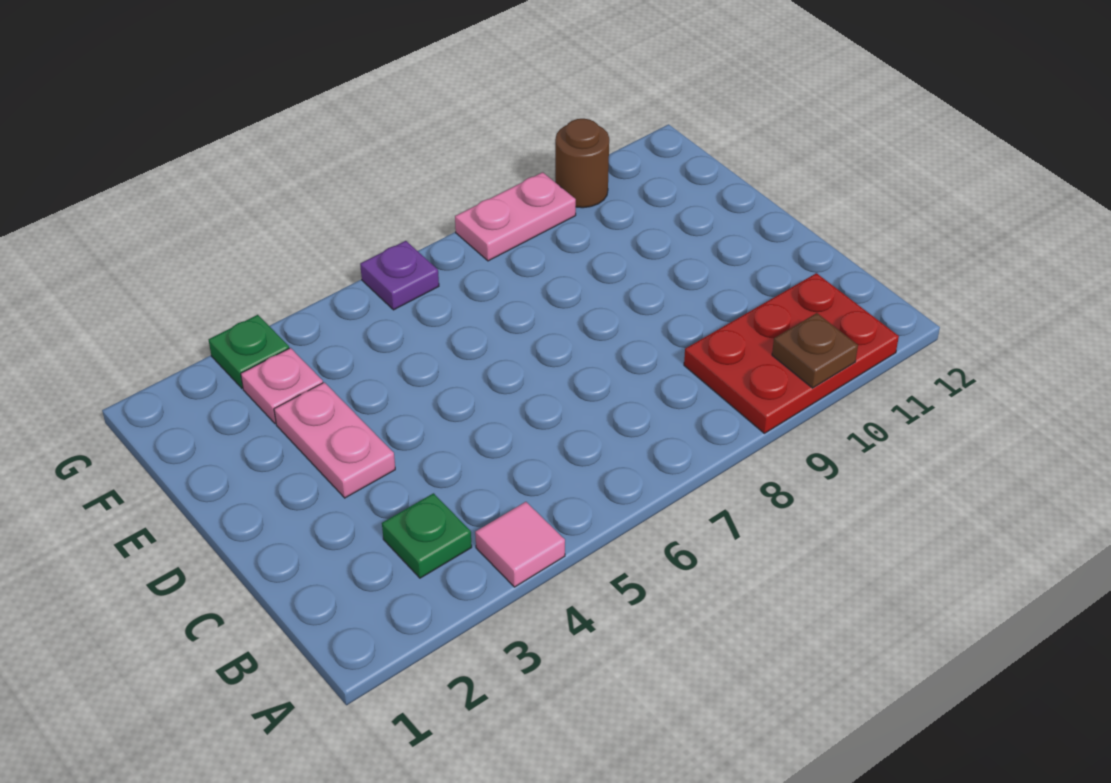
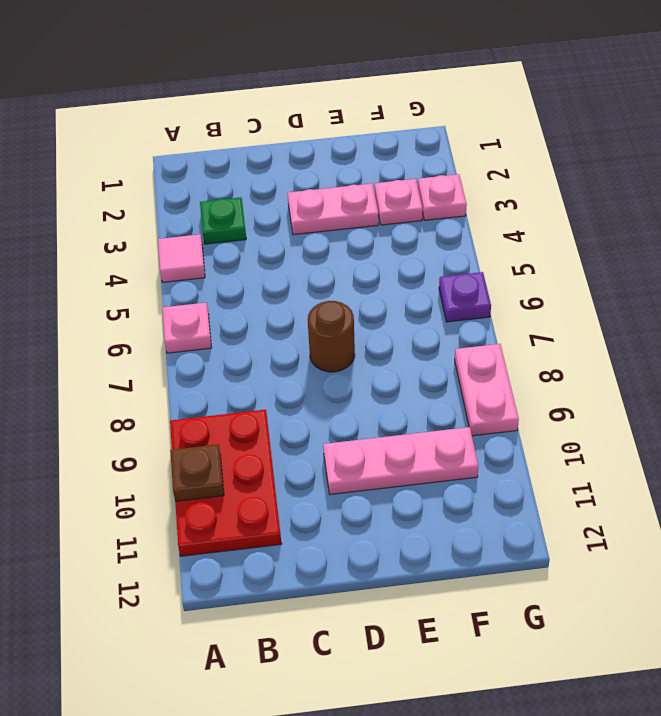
none -> pink plate A6 level 1
none -> pink plate D10:F10 level 1
green plate G3 level 1 -> pink plate G3 level 1
brown round brick G10 level 1 -> brown round brick D7 level 1

